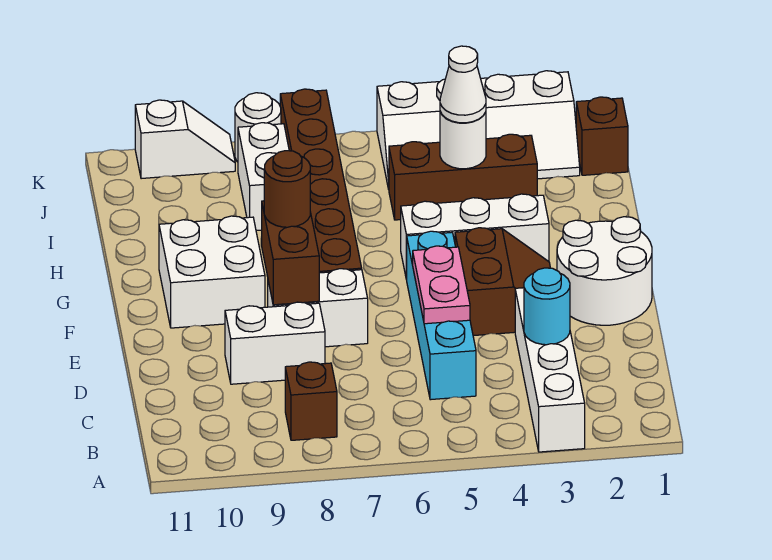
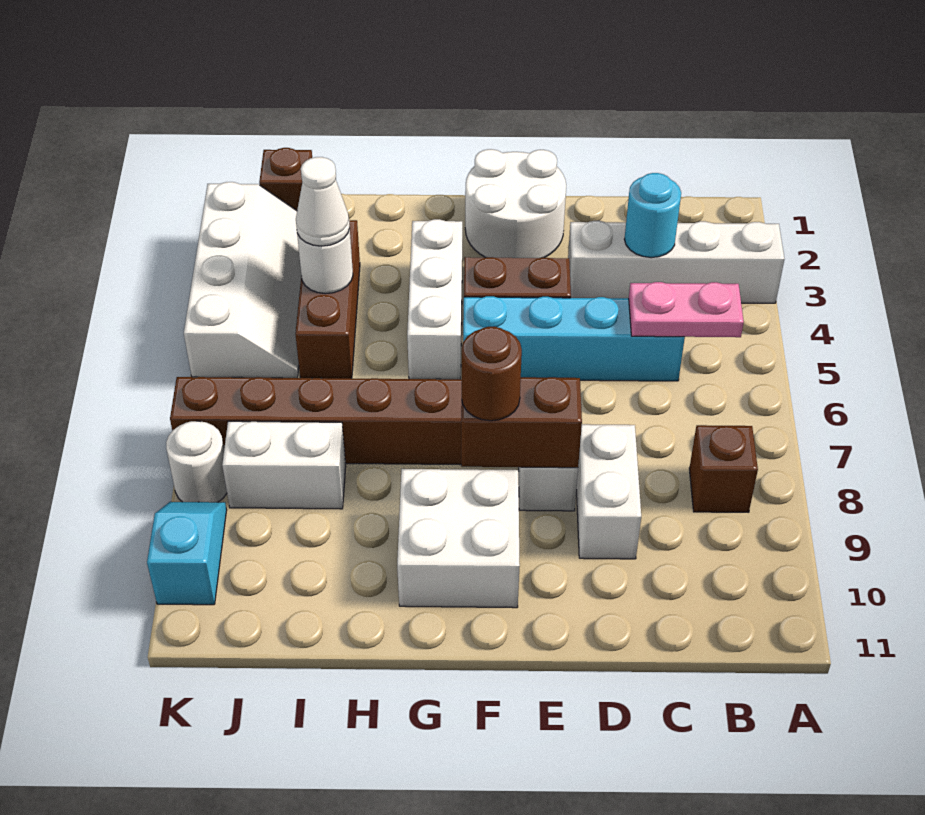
pink plate D5:E5 level 2 -> pink plate B5:C5 level 2
white slope K9:K10 level 1 top 10 -> cyan slope K9:K10 level 1 top 10

